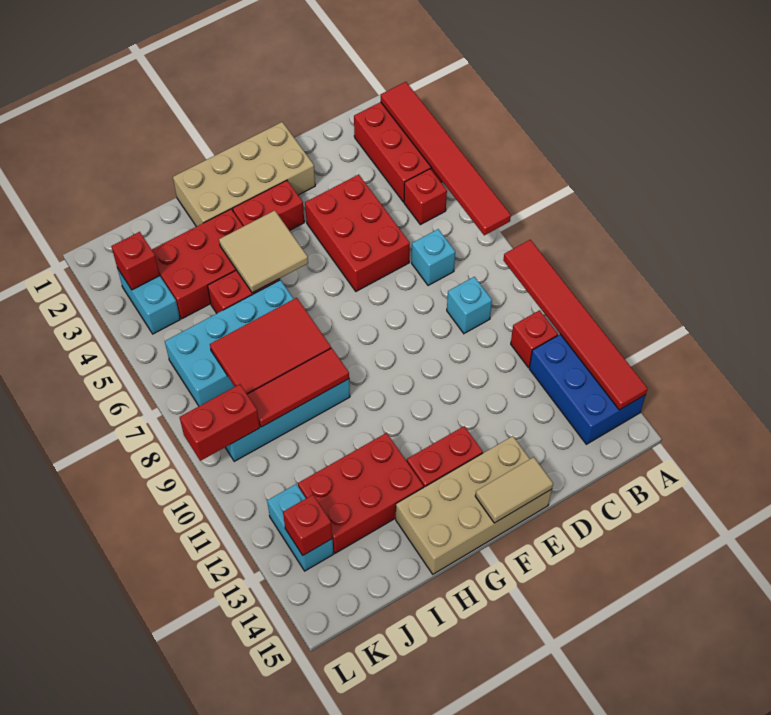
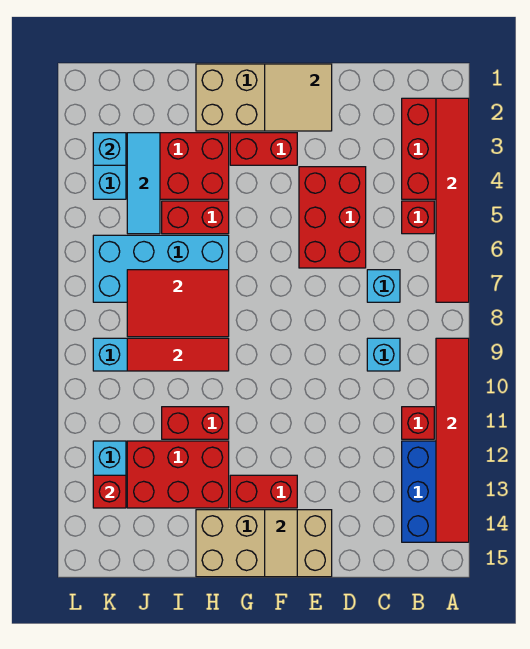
tan tile E15:F15 level 2 -> tan tile F14:F15 level 2
tan tile G4:H5 level 2 -> tan tile E1:F2 level 2
none -> cyan tile J3:J5 level 2
red brick K3 level 2 -> cyan brick K3 level 2
red brick K9:L9 level 2 -> red brick H11:I11 level 1

